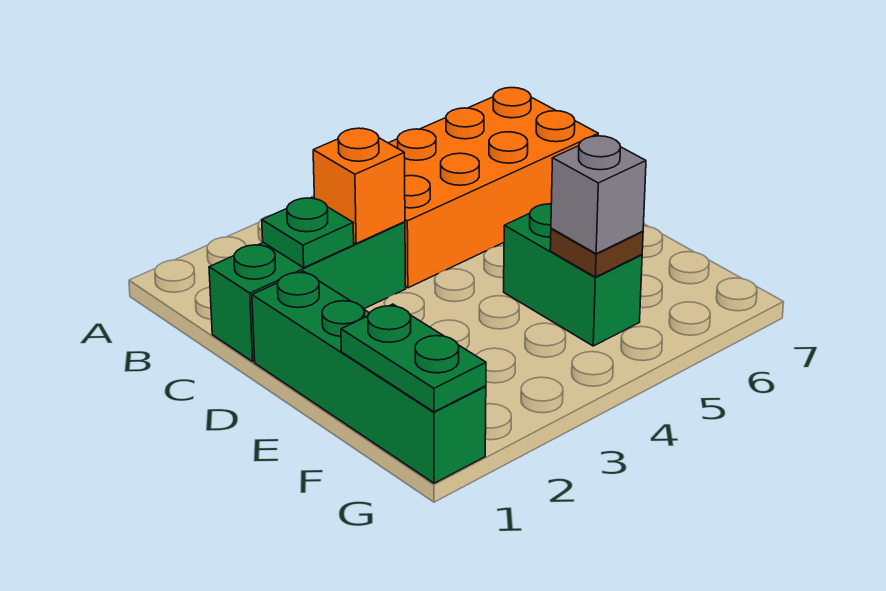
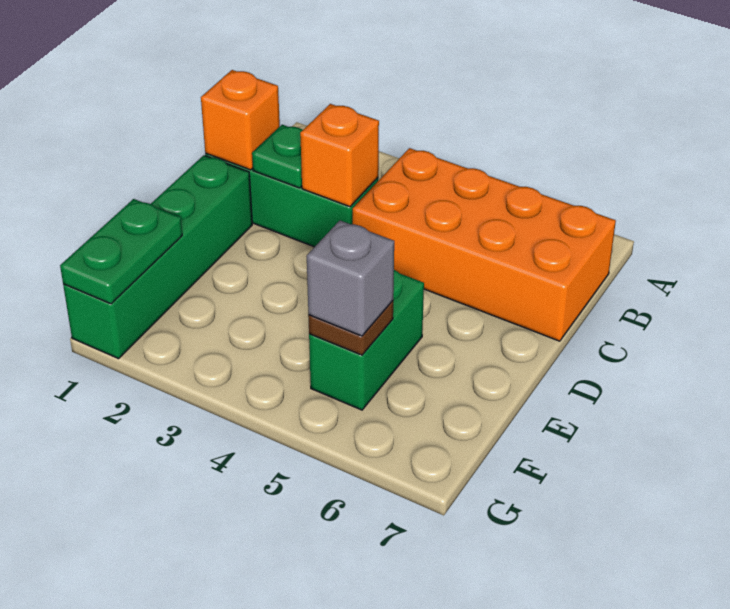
none -> orange brick C1 level 2

